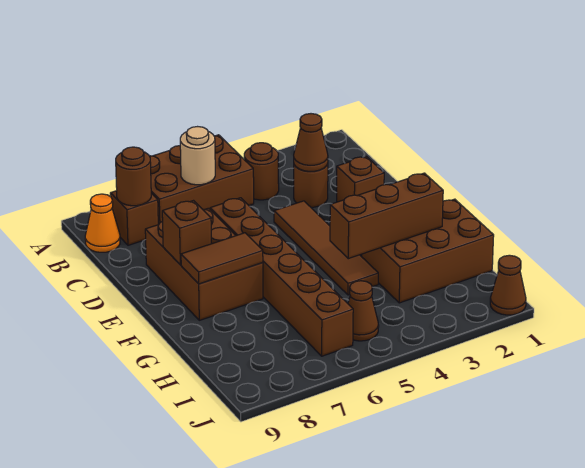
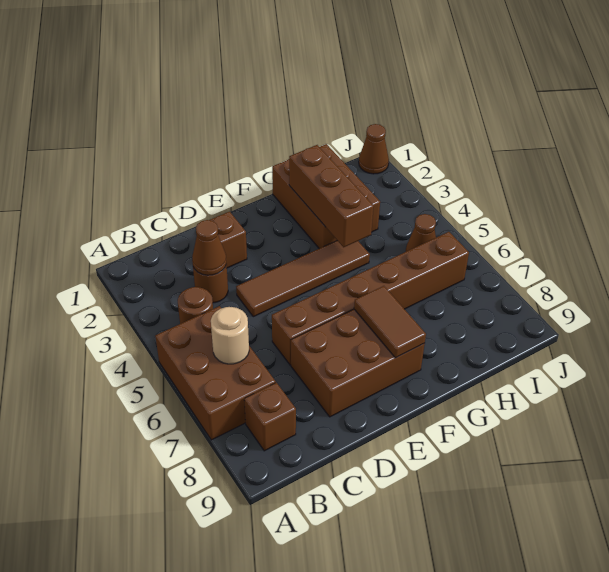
brown round brick B8 level 2 -> none
orange cone B9 level 1 -> none
brown brick E8 level 2 -> none

